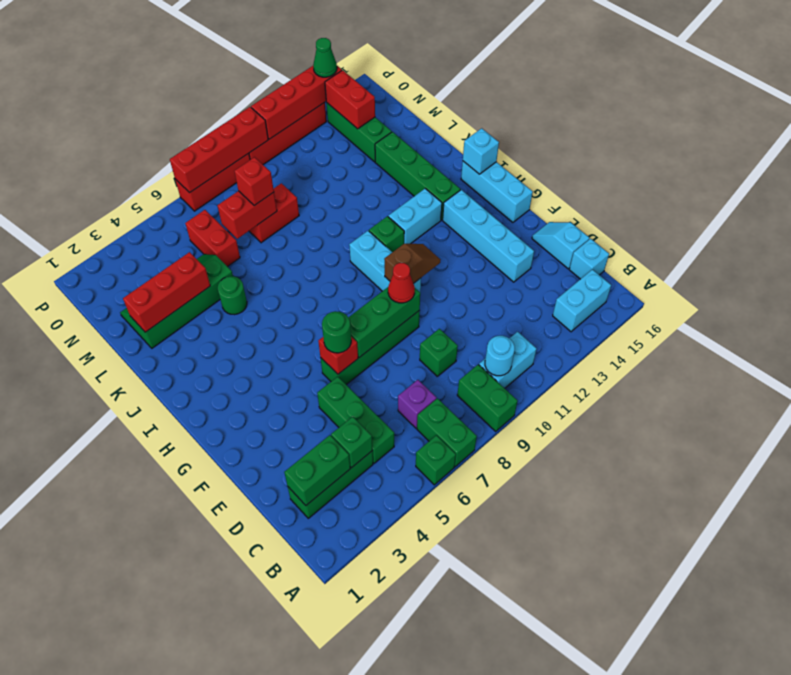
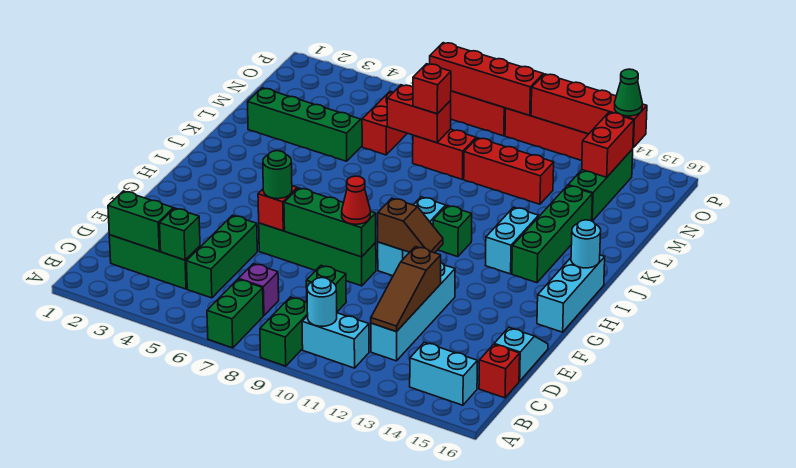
green brick A6 level 1 -> none
none -> brown slope C12:E12 level 2 top E
cyan brick C16 level 1 -> red brick C16 level 1
cyan brick E14:H14 level 1 -> cyan brick C12:F12 level 1
cyan brick I12:I13 level 1 -> cyan brick I13:J13 level 1
cyan brick I16 level 2 -> cyan round brick I16 level 2
green round brick K5 level 1 -> none
red brick L2:L4 level 2 -> red brick M10:M12 level 1

